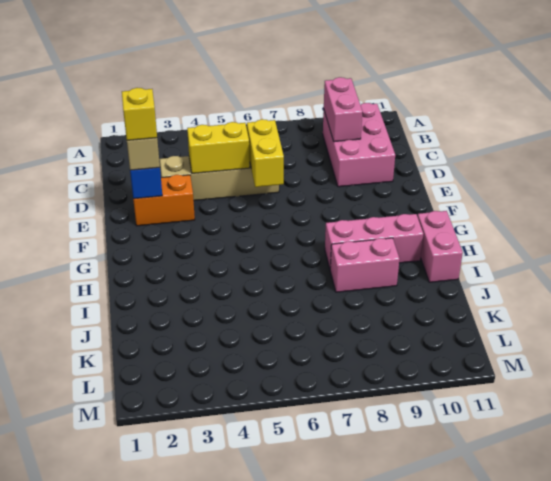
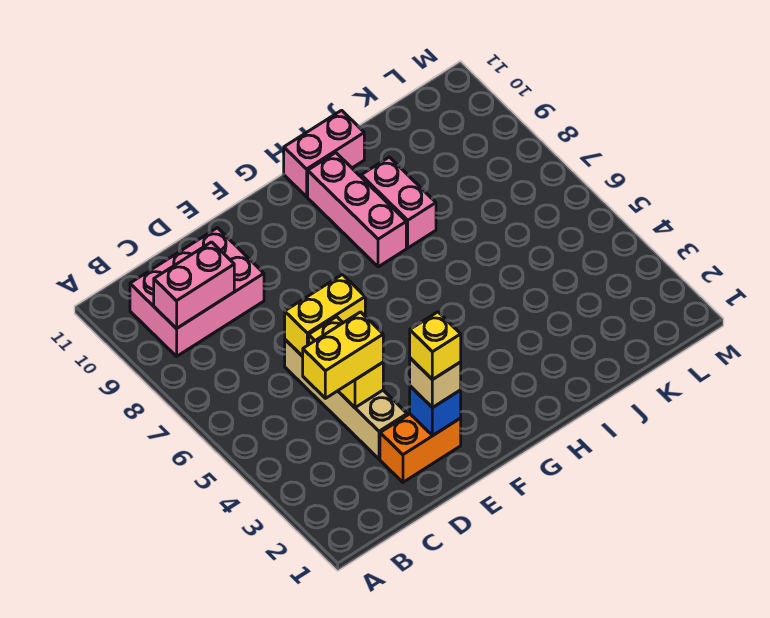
none -> yellow brick C4:D4 level 3
orange brick E2:E3 level 1 -> orange brick D2:E2 level 1

